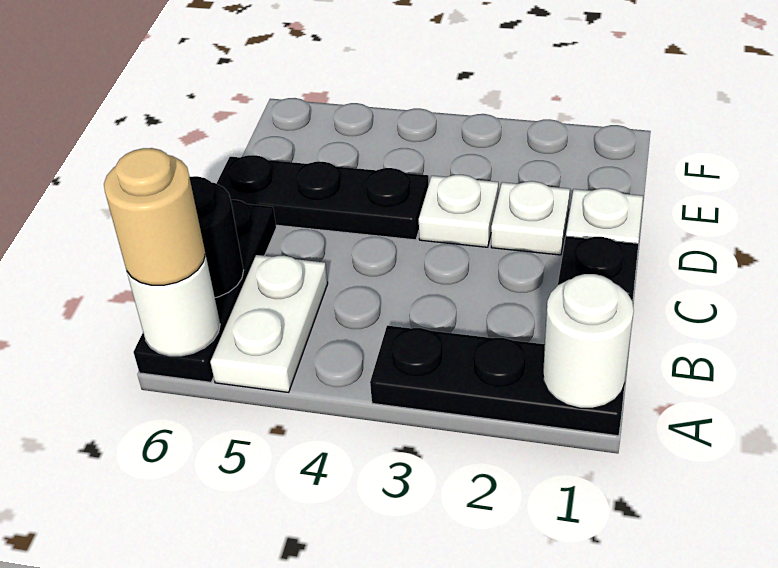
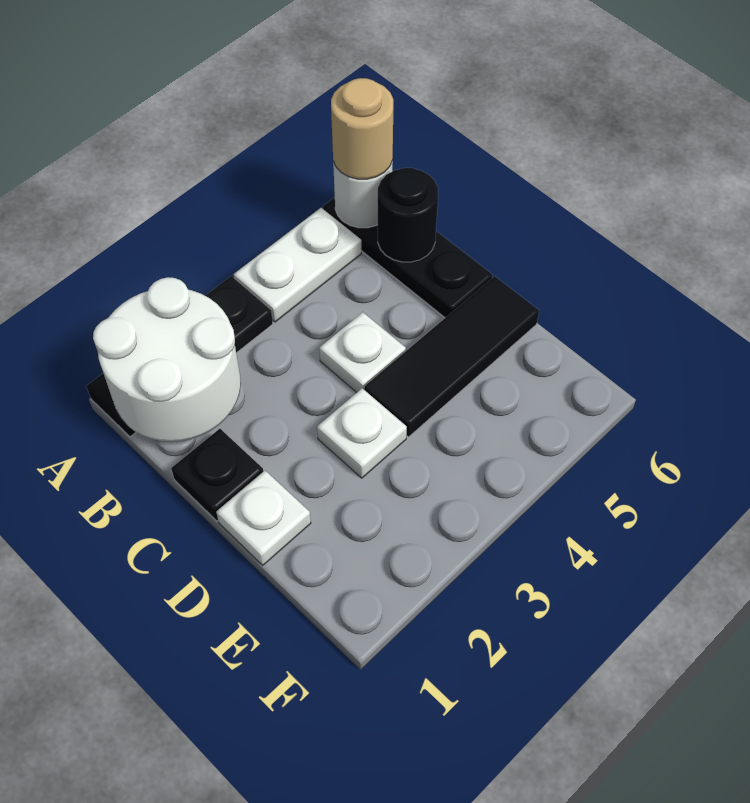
white round brick A1 level 2 -> white round brick A1:B2 level 2
white plate A5:B5 level 1 -> white plate A4:A5 level 1
white plate D2 level 1 -> white plate C4 level 1
black plate D4:D6 level 1 -> black tile D4:D6 level 1

